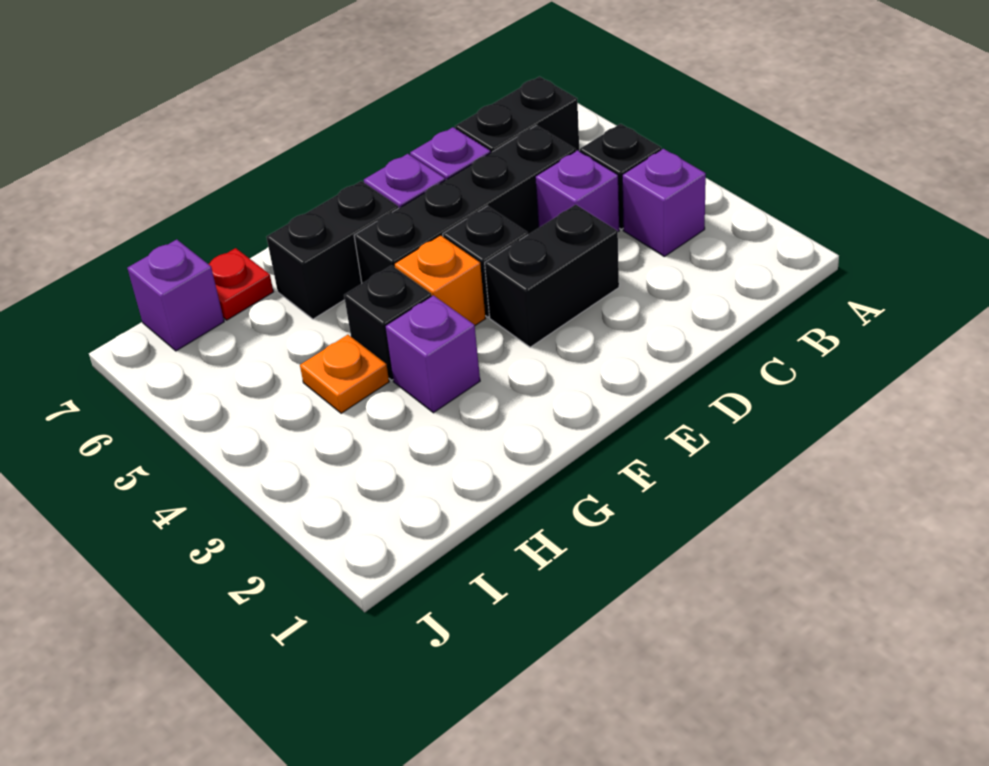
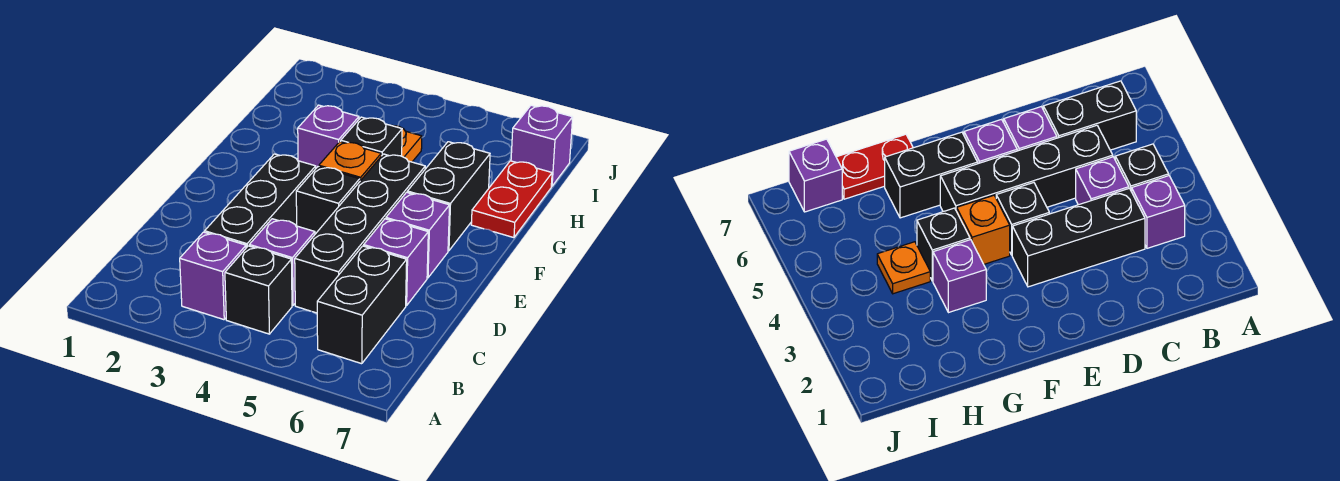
black brick D3:E3 level 1 -> black brick C3:E3 level 1
red plate H7 level 1 -> red plate G7:H7 level 1

